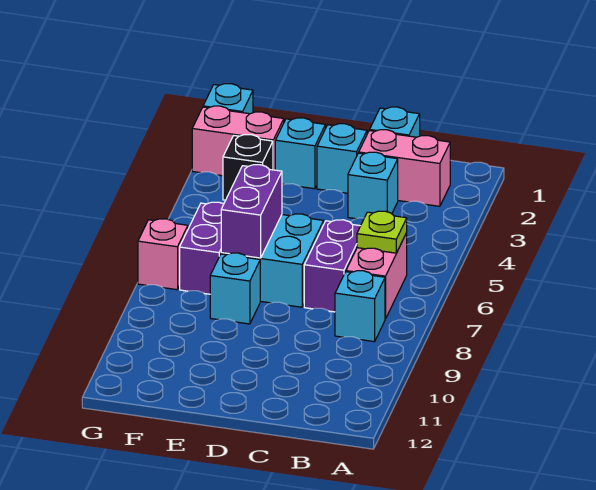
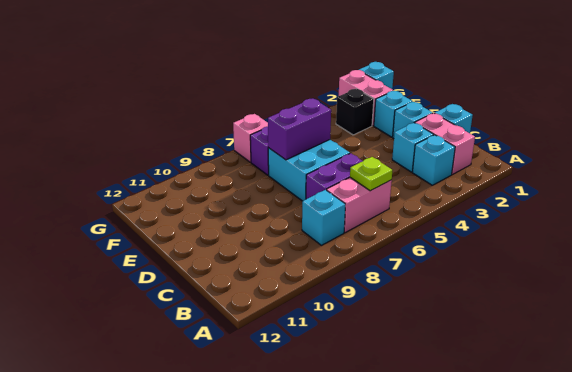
cyan brick E8 level 1 -> cyan brick B3 level 1

